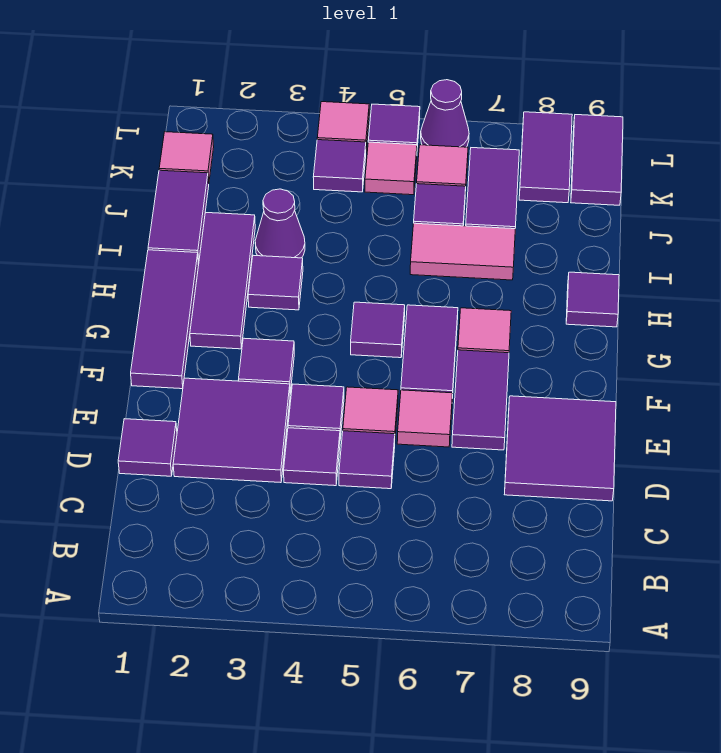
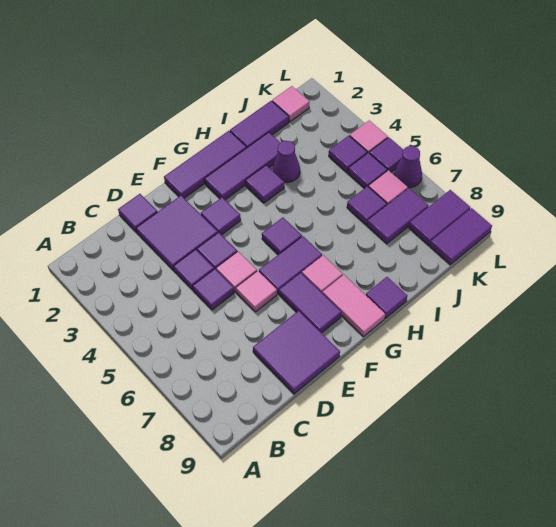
purple tile E7:F7 level 1 -> purple tile F7:F8 level 1
pink tile I6:I7 level 1 -> pink tile G8:G9 level 1
pink tile K5 level 1 -> purple tile K5 level 1

